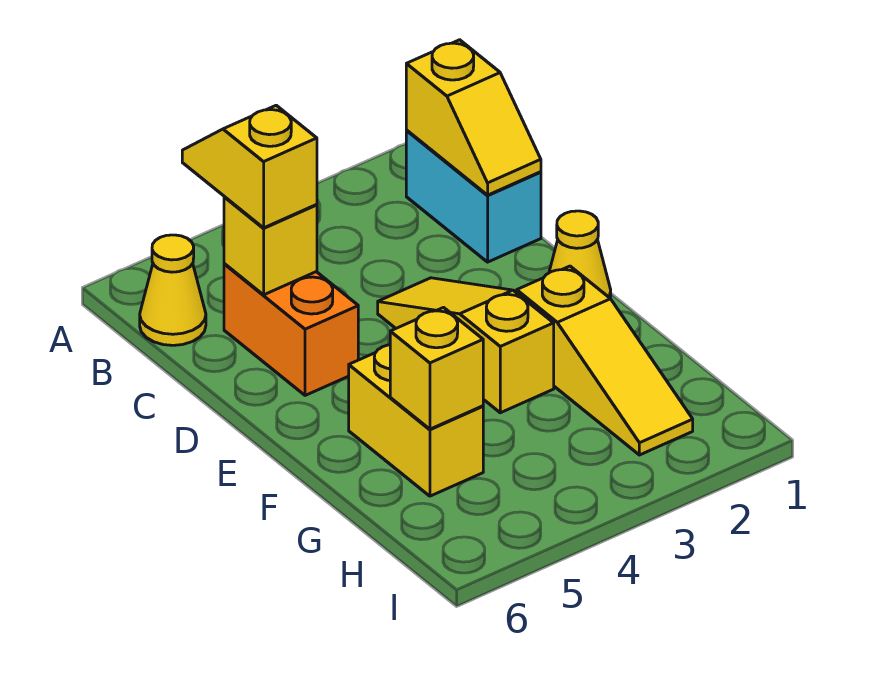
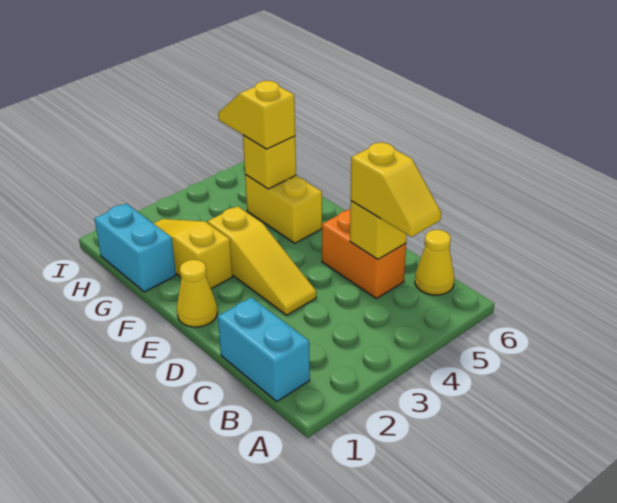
yellow slope B1:C1 level 2 top B -> yellow slope G5:H5 level 3 top G
none -> cyan brick G1:H1 level 1

